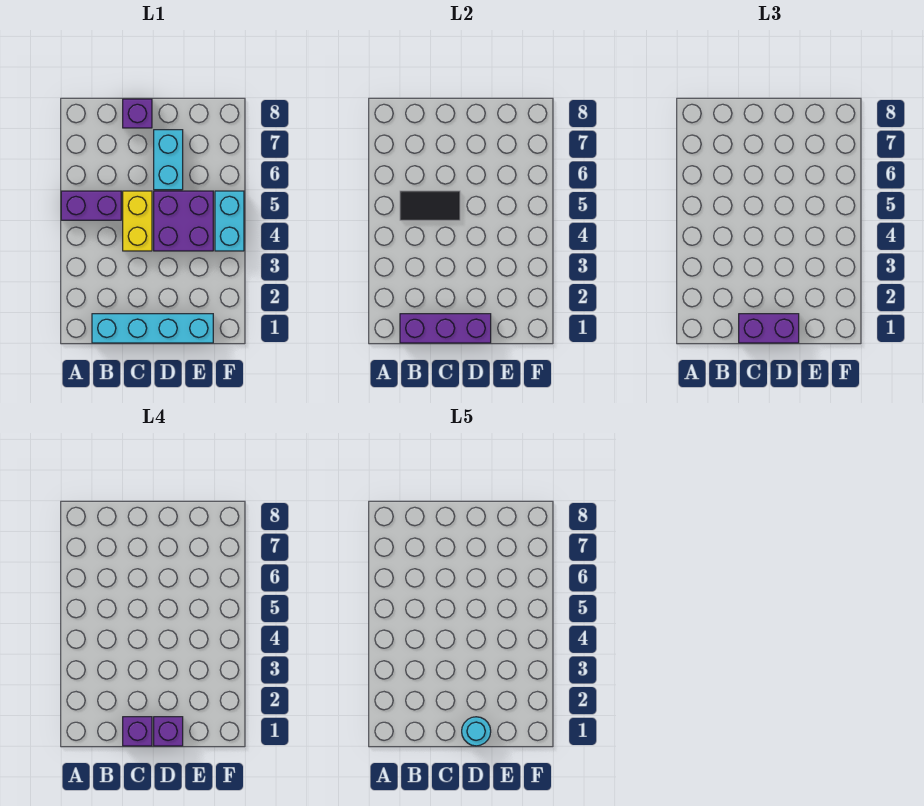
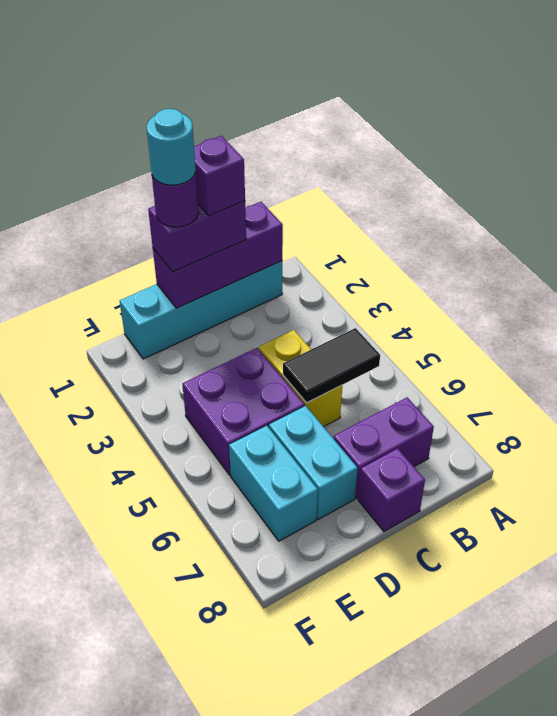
purple brick A5:B5 level 1 -> purple brick B7:C7 level 1
purple brick D1 level 4 -> purple round brick D1 level 4
cyan brick F4:F5 level 1 -> cyan brick E6:E7 level 1

